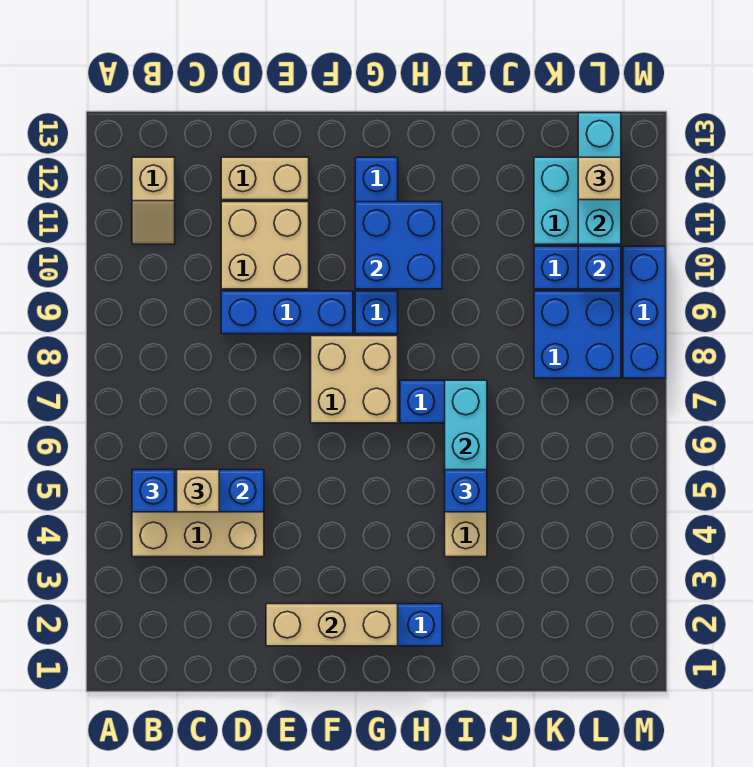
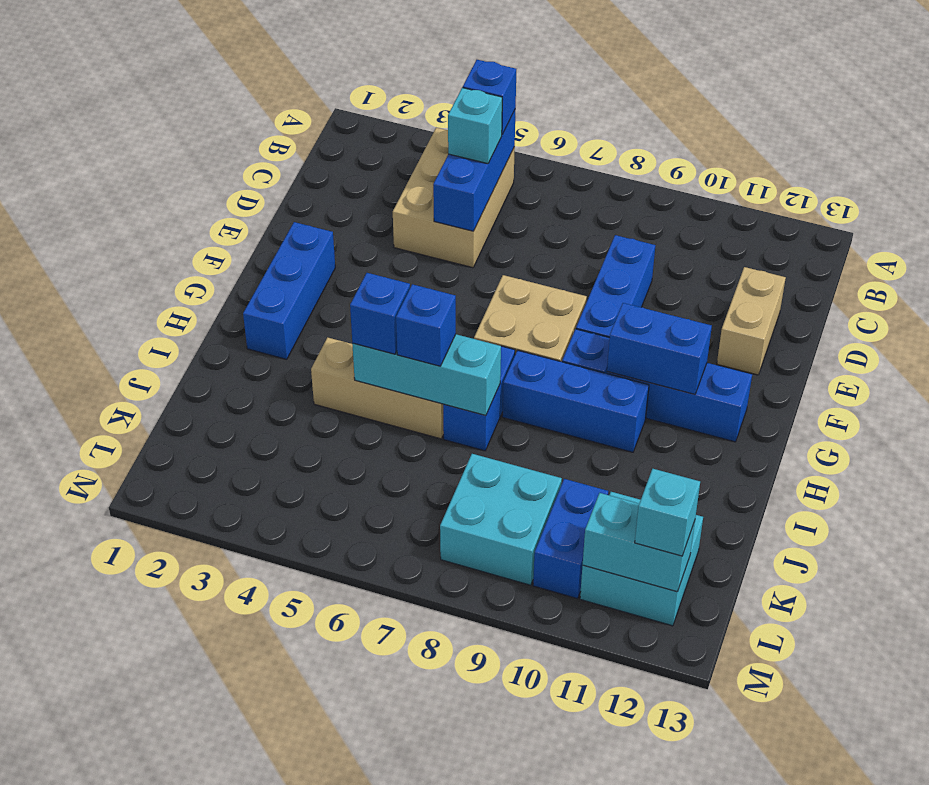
tan slope B11:B12 level 1 top 12 -> none
tan brick C5 level 3 -> cyan brick C5 level 3
tan brick D10:E11 level 1 -> none
tan brick E2:G2 level 2 -> none
blue brick G10:H11 level 2 -> blue brick G10:G11 level 2
blue brick K8:L9 level 1 -> cyan brick K8:L9 level 1
blue brick L10 level 2 -> blue brick I6 level 3
cyan brick L11:L13 level 2 -> cyan brick L11:L12 level 2
tan brick L12 level 3 -> cyan brick L12 level 3
blue brick M8:M10 level 1 -> blue brick H8:H10 level 1

